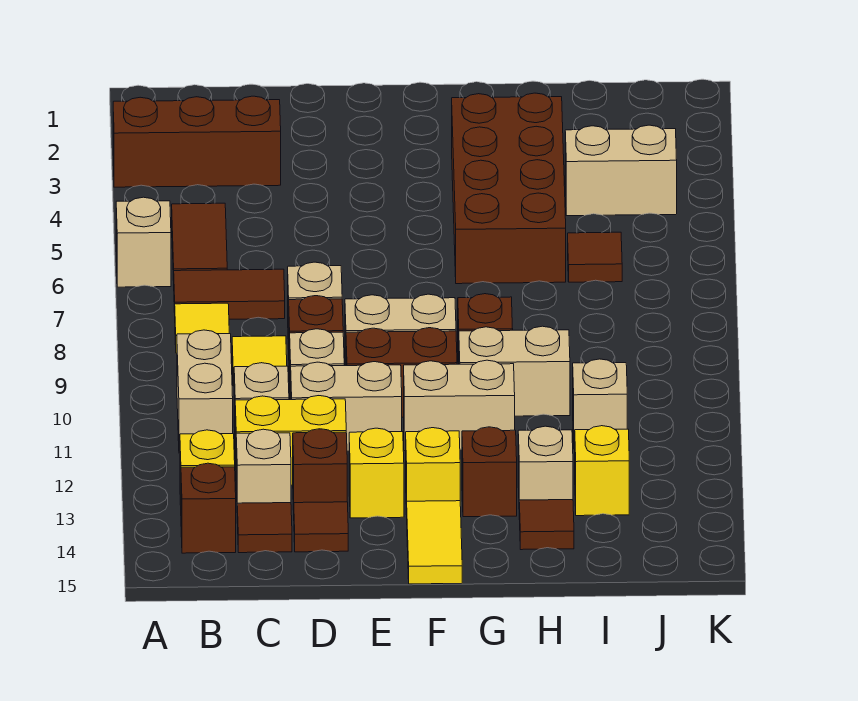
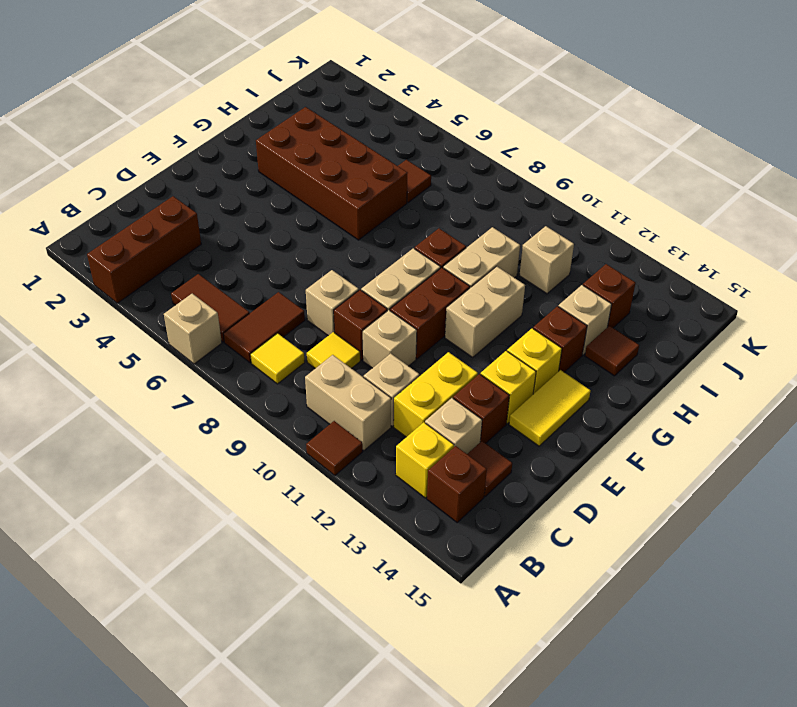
tan brick D11:E11 level 1 -> none
brown tile D14 level 1 -> brown tile A11 level 1
yellow tile F14:F15 level 1 -> yellow tile E14:F14 level 1
tan brick I4:J4 level 1 -> none
yellow brick I13 level 1 -> brown brick I13 level 1

